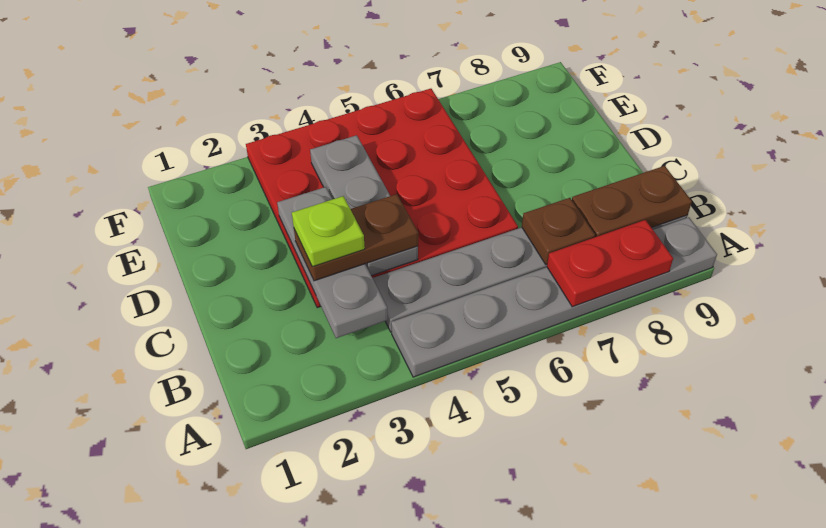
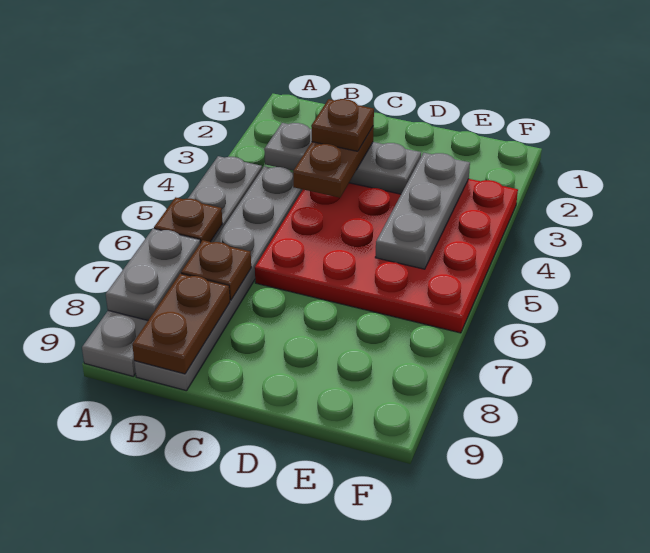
none -> brown plate A6 level 2
red plate A7:A8 level 2 -> grey plate A7:A8 level 2
lime plate C3 level 4 -> brown plate C3 level 4
grey plate C4:E4 level 2 -> grey plate E3:E5 level 2

